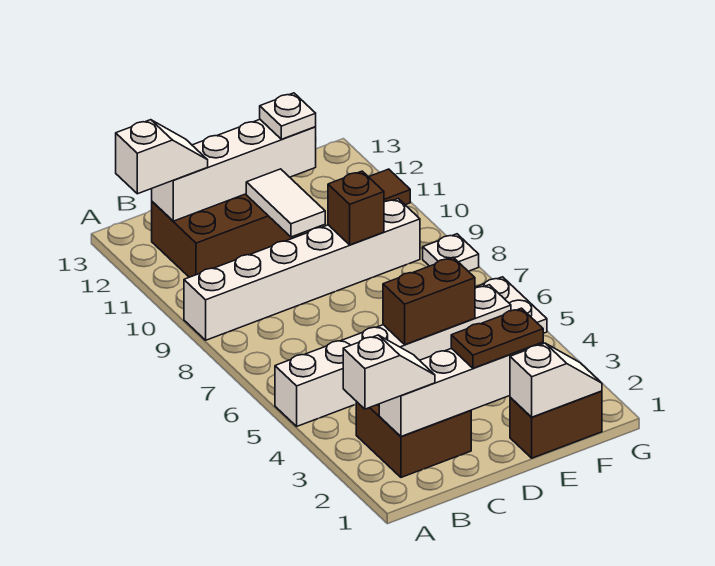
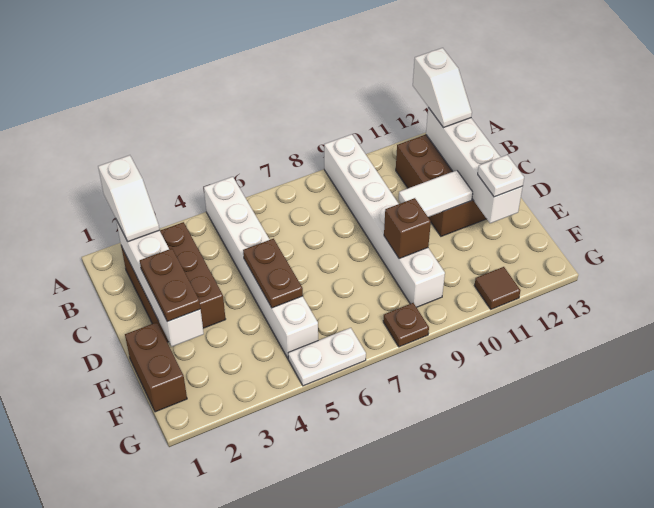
brown brick B2:C3 level 1 -> brown brick B2:D3 level 1
brown brick D5:E5 level 2 -> brown plate D5:E5 level 2
white slope E1:F1 level 2 top E -> none
white plate G8 level 1 -> brown plate G8 level 1

